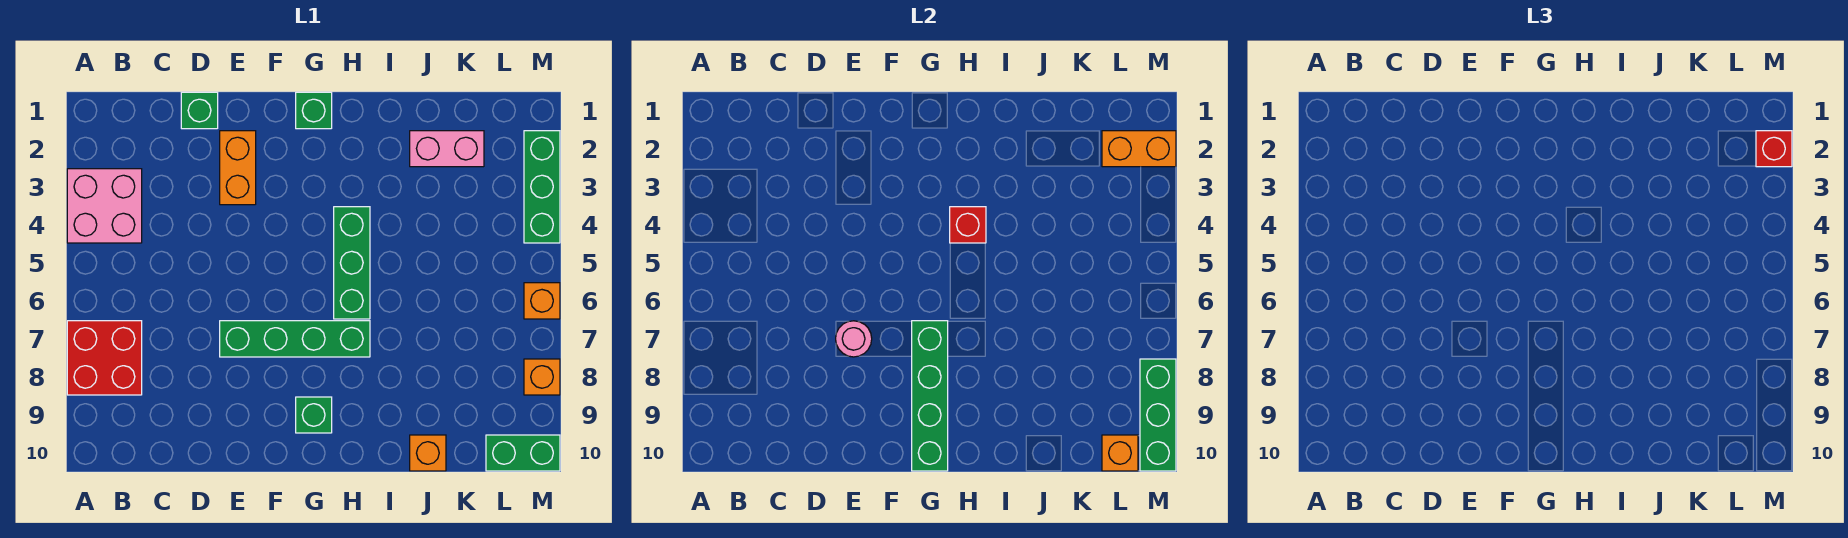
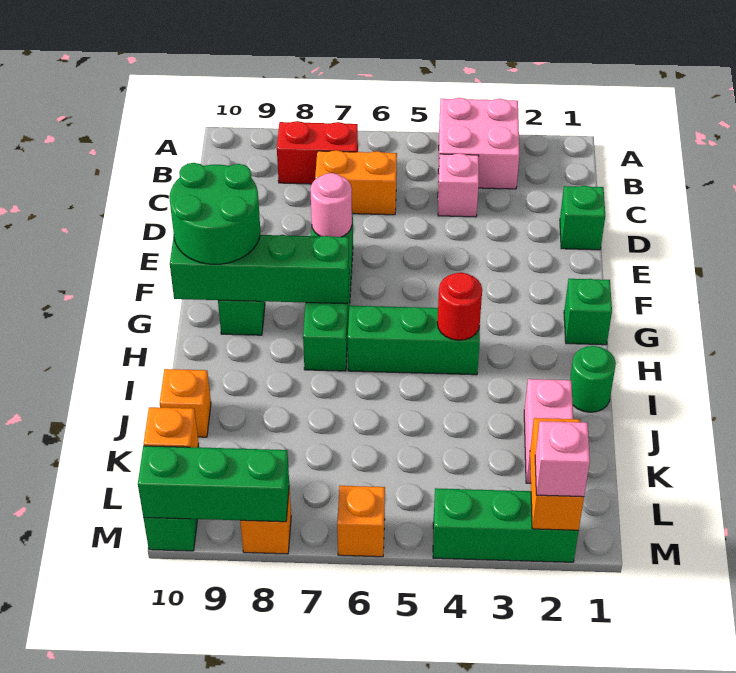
red brick A7:B8 level 1 -> red brick B7:B8 level 1
none -> pink brick C4 level 1
orange brick E2:E3 level 1 -> orange brick C6:C7 level 1
none -> green round brick F9:G10 level 3
red brick H4 level 2 -> red round brick H4 level 2
none -> green round brick I1 level 1
red brick M2 level 3 -> pink brick M2 level 3

